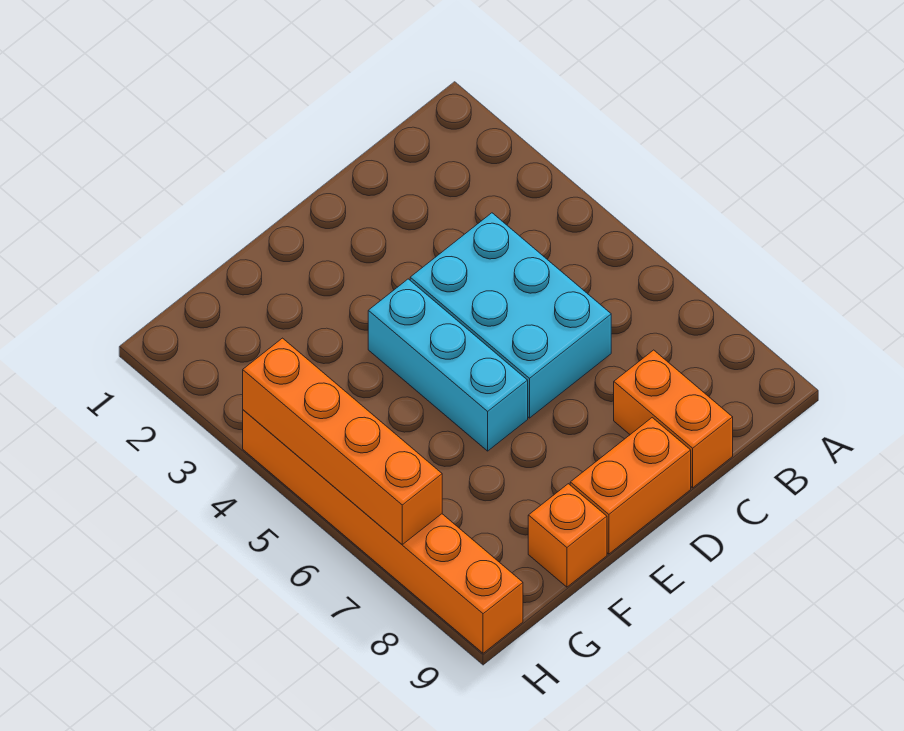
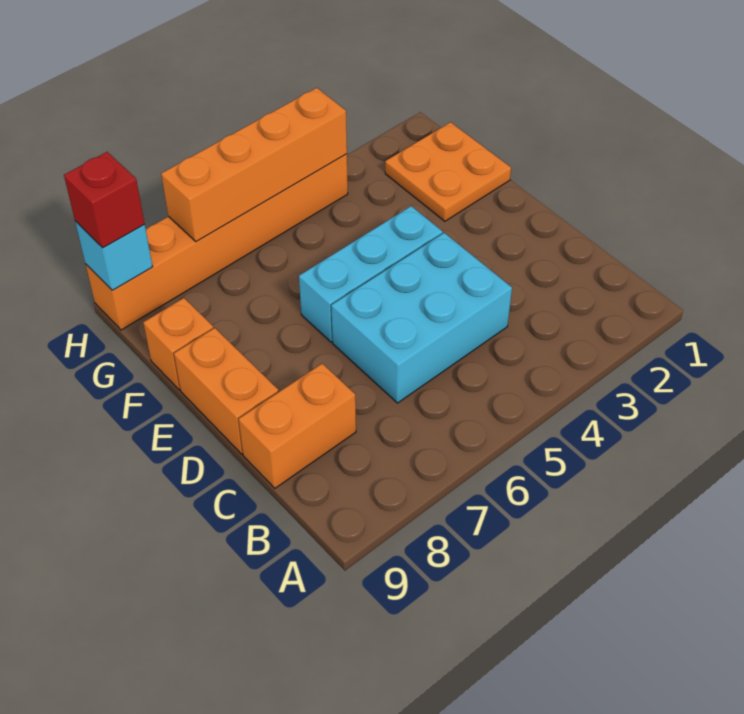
none -> orange plate F1:G2 level 1
none -> cyan brick H9 level 2
none -> red brick H9 level 3

